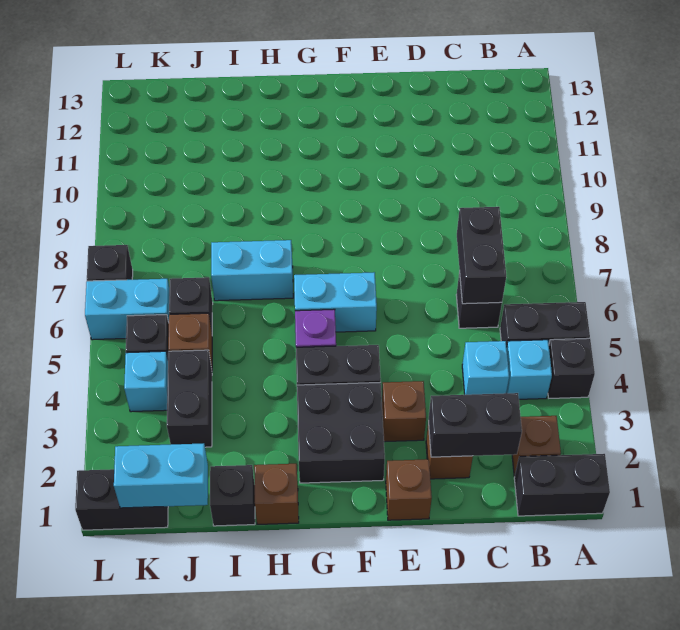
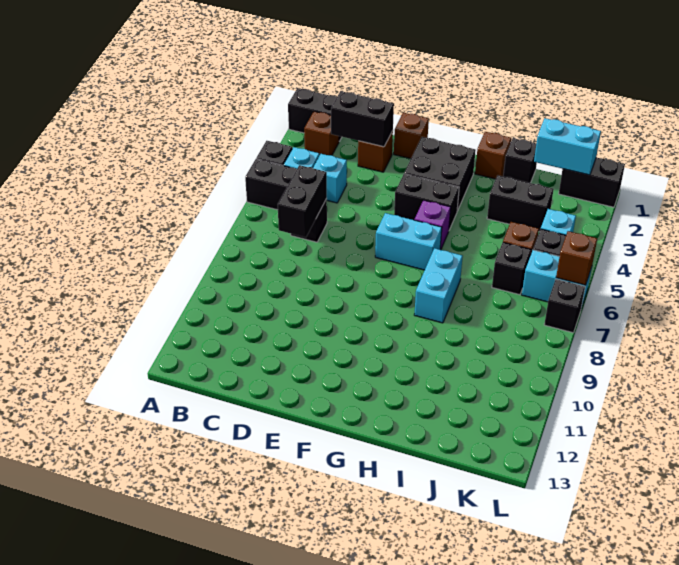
brown brick E3 level 1 -> brown brick L6 level 2
cyan brick H7:I7 level 1 -> cyan brick H7:H8 level 1
black brick J3:J4 level 1 -> black brick I3:J3 level 1

